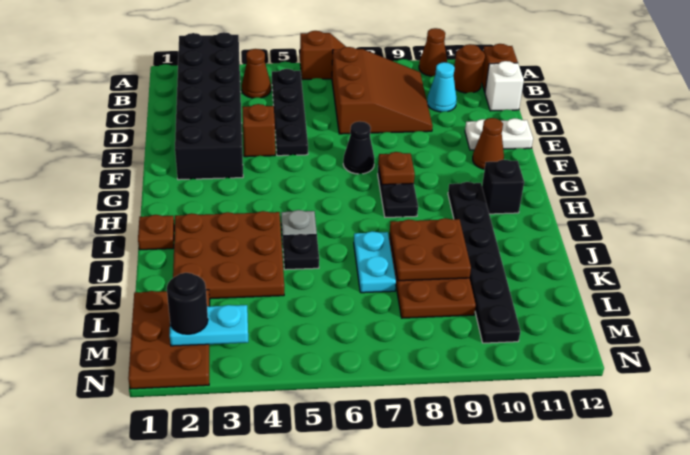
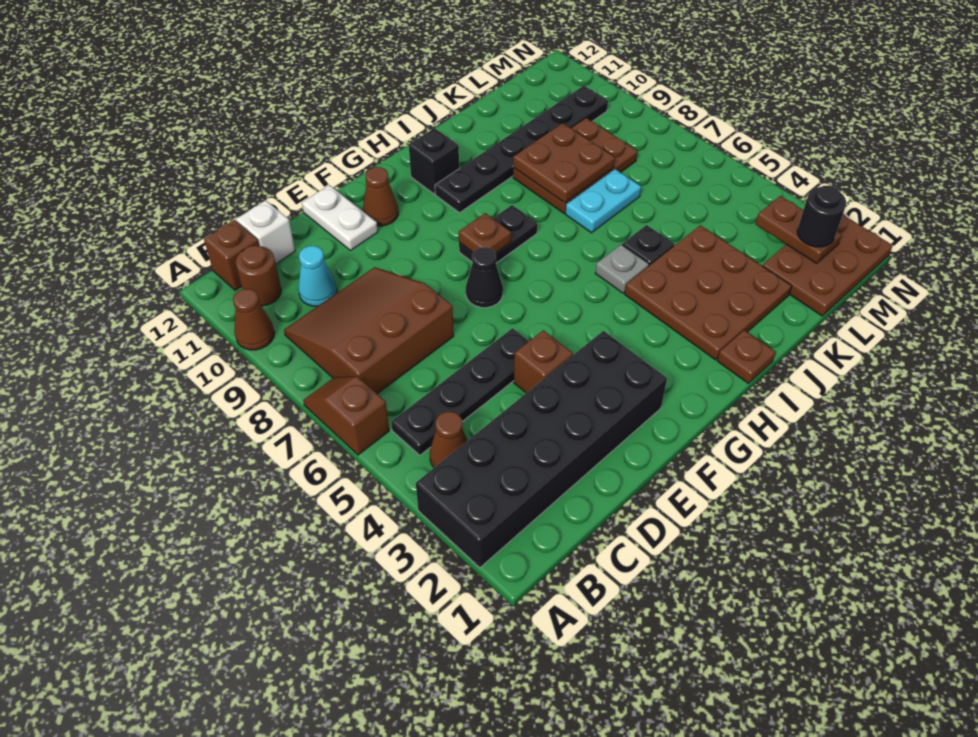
cyan plate M2:M3 level 2 -> brown plate M2:M3 level 2

